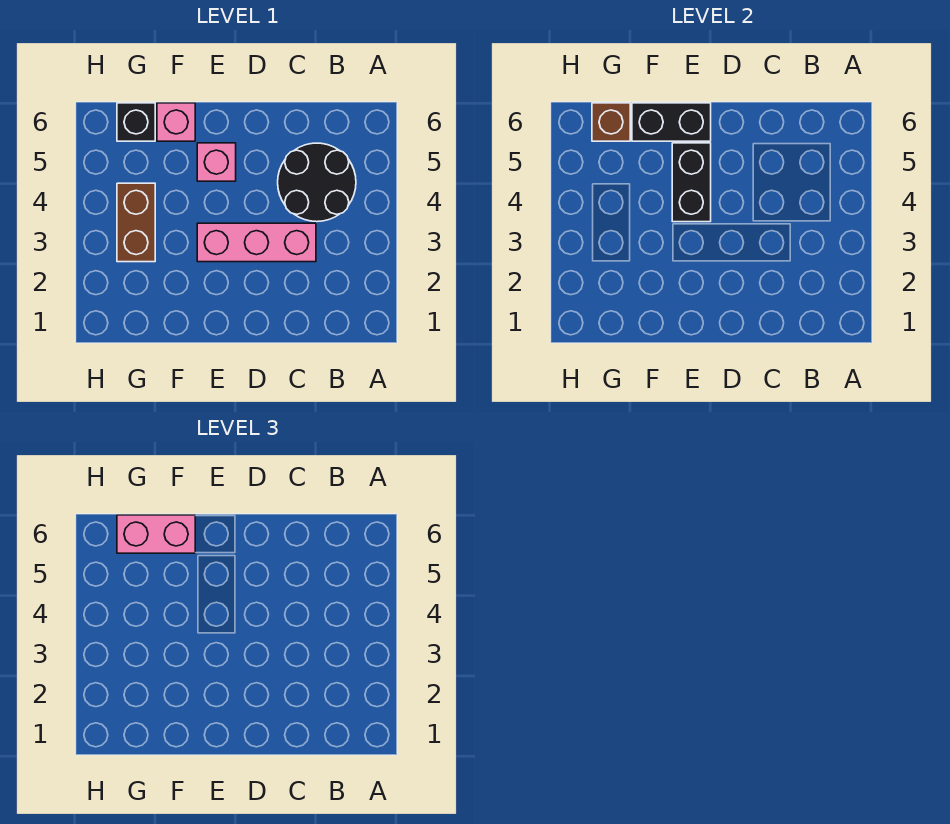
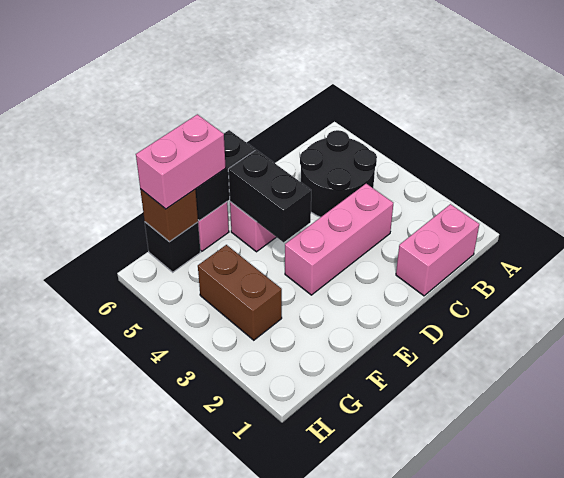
none -> pink brick B1:C1 level 1

